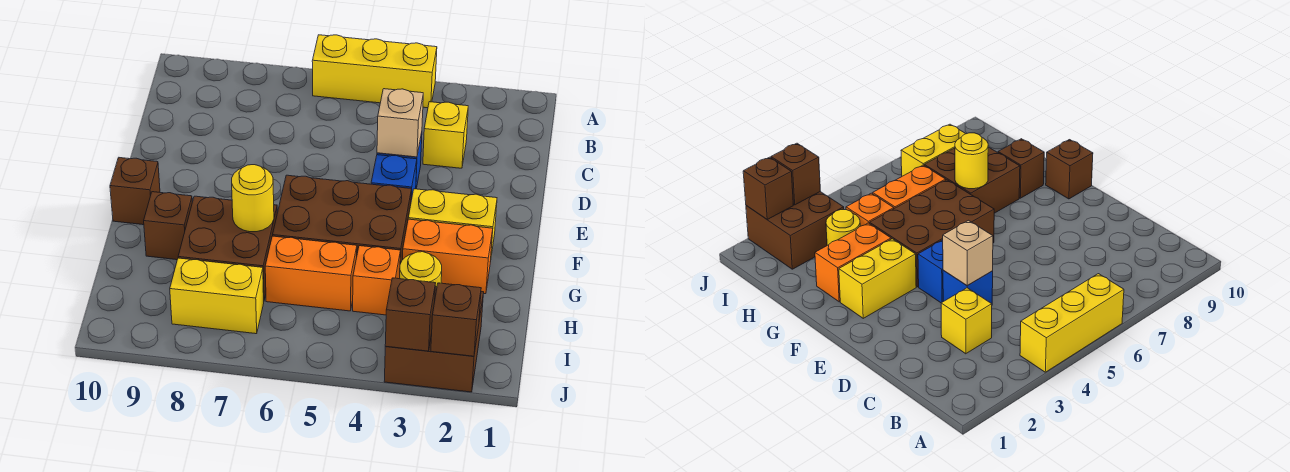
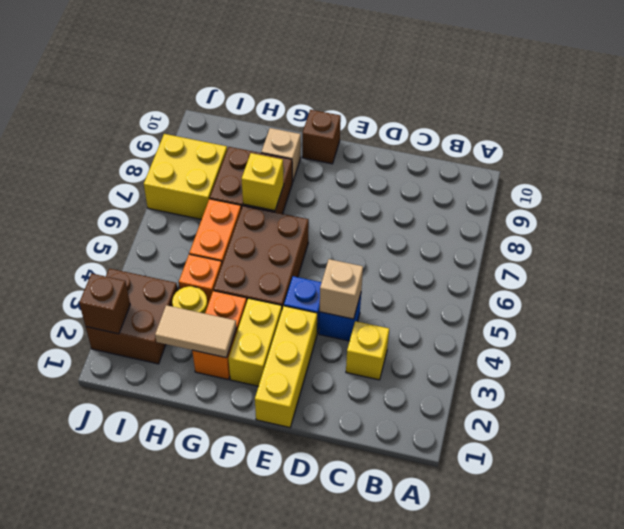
yellow brick A4:A6 level 1 -> yellow brick E1:E3 level 1
none -> tan tile G2:H2 level 2
yellow round brick G7 level 2 -> yellow brick G7 level 2
brown brick G9 level 1 -> tan brick G9 level 1
yellow brick I7:I8 level 1 -> yellow brick I7:J8 level 1
brown brick J3 level 2 -> none

